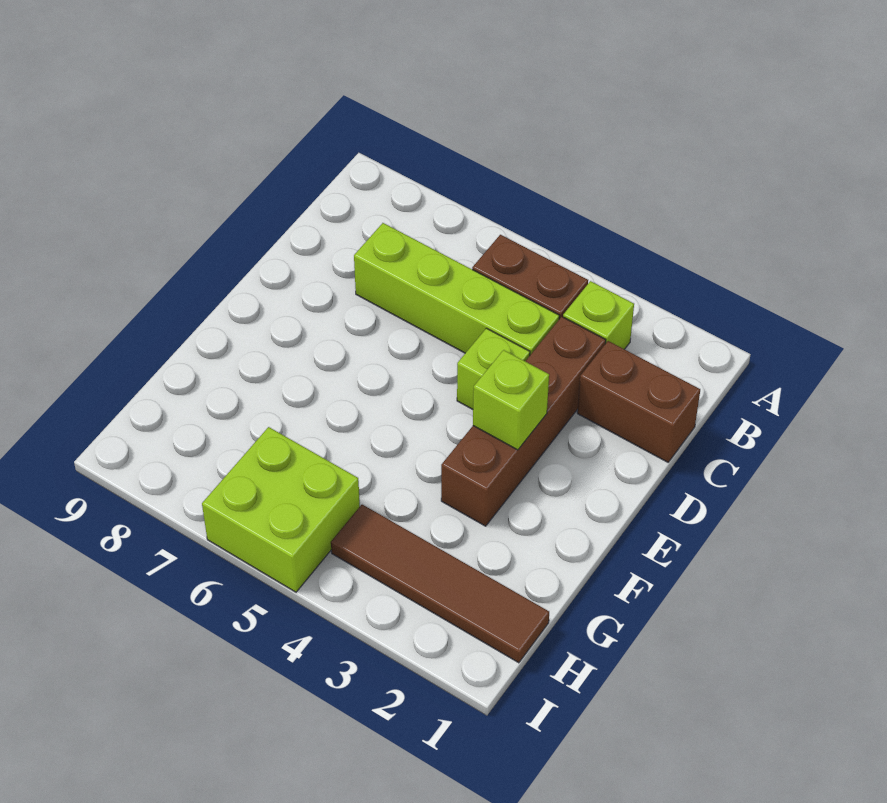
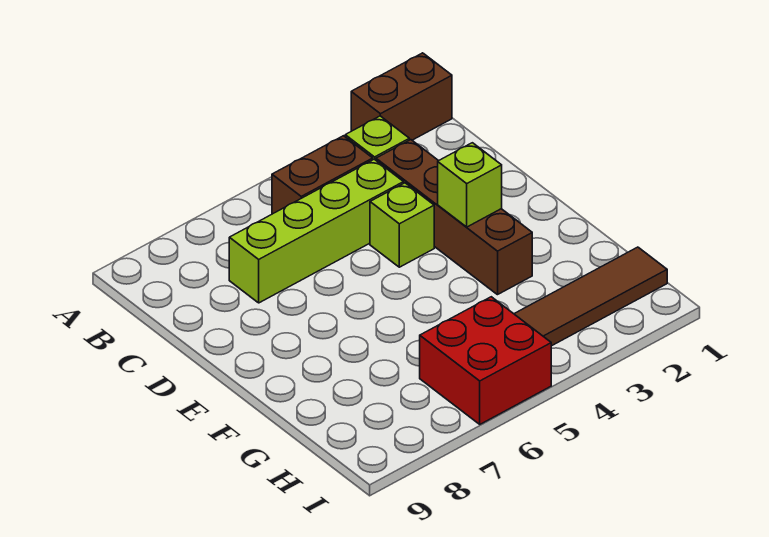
brown brick C1:C2 level 1 -> brown brick A1:A2 level 1
lime brick H5:I6 level 1 -> red brick H5:I6 level 1

